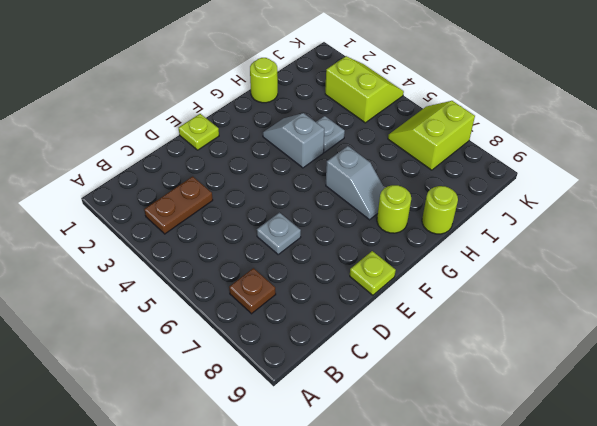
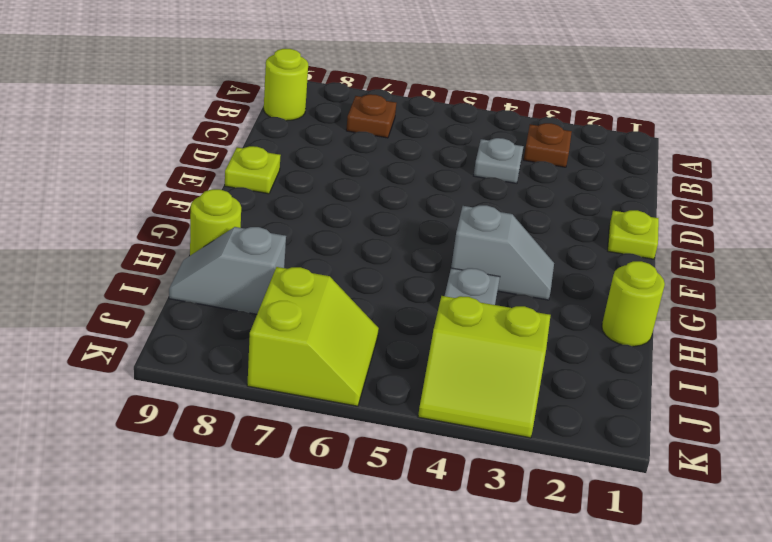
brown plate B3:C3 level 1 -> brown plate B3 level 1
grey plate D6 level 1 -> grey plate C4 level 1
grey slope G6:G7 level 1 top 6 -> grey slope I8:I9 level 1 top 8
lime round brick G8 level 1 -> lime round brick B9 level 1

